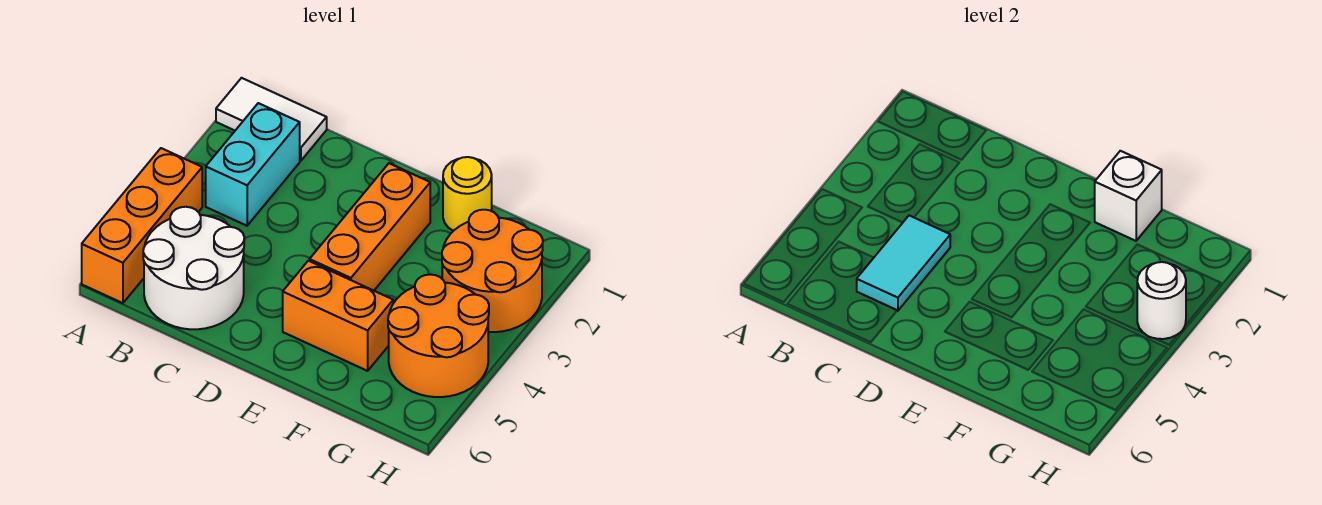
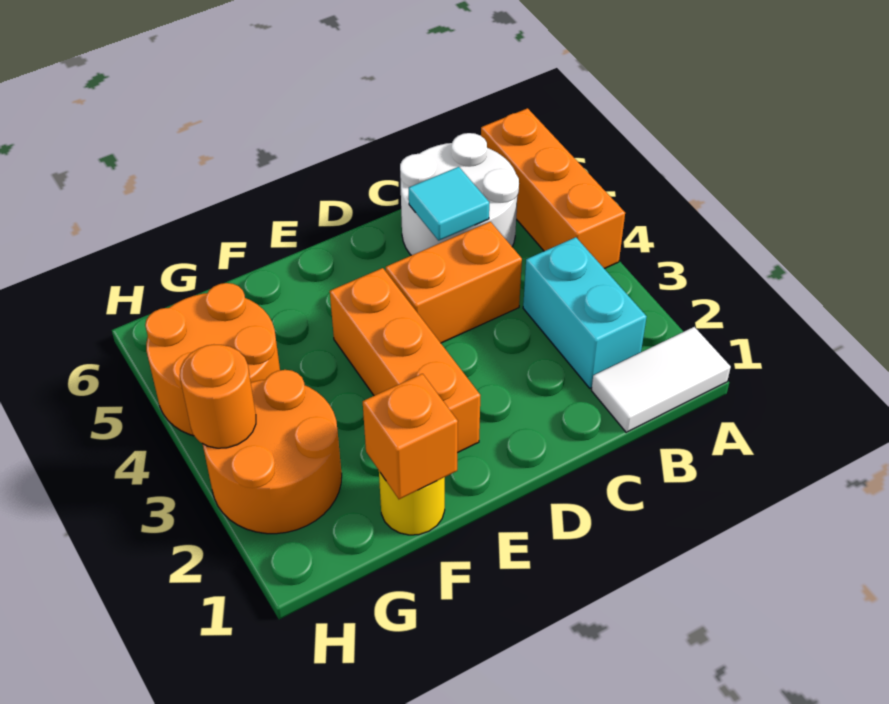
cyan tile C4:C5 level 2 -> cyan tile C5 level 2
orange brick E5:F5 level 1 -> orange brick C4:D4 level 1
white brick F1 level 2 -> orange brick F1 level 2
white round brick H3 level 2 -> orange round brick H3 level 2

